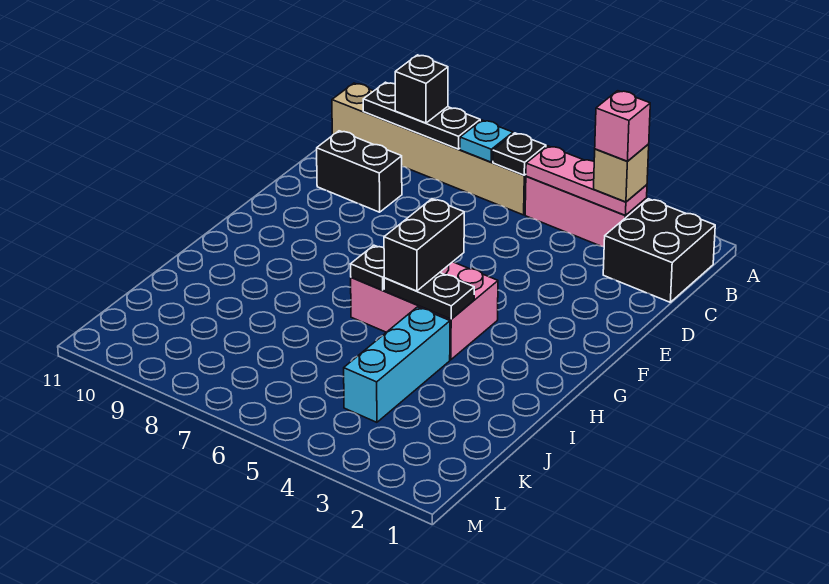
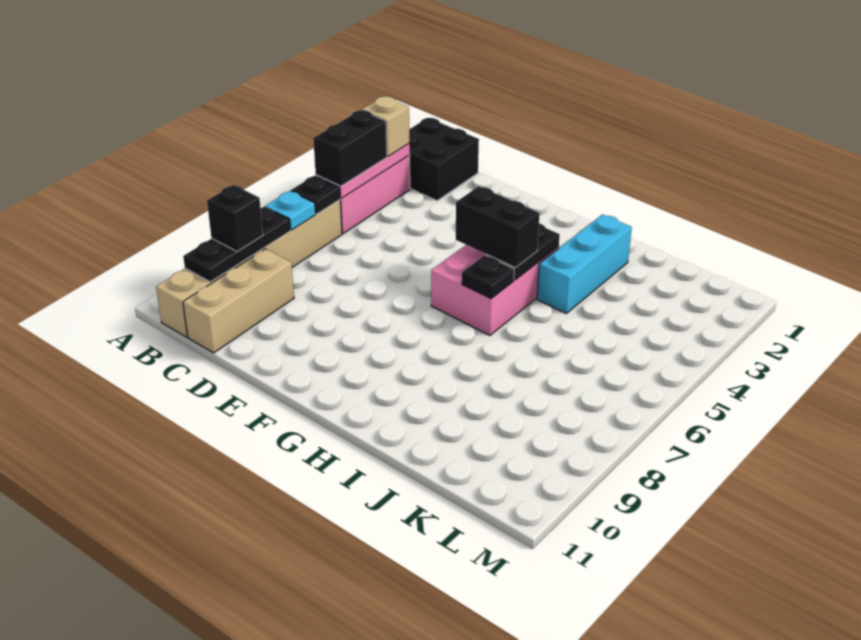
pink brick B3 level 4 -> none
none -> tan brick C9:C11 level 1
black brick D9:D10 level 1 -> black brick B4:B5 level 3
cyan brick I4:K4 level 1 -> cyan brick I2:I4 level 1

